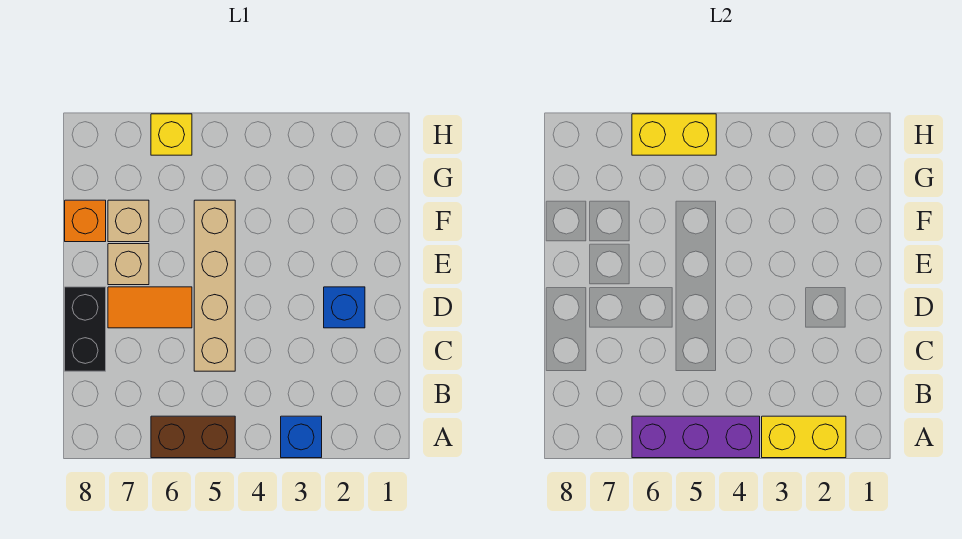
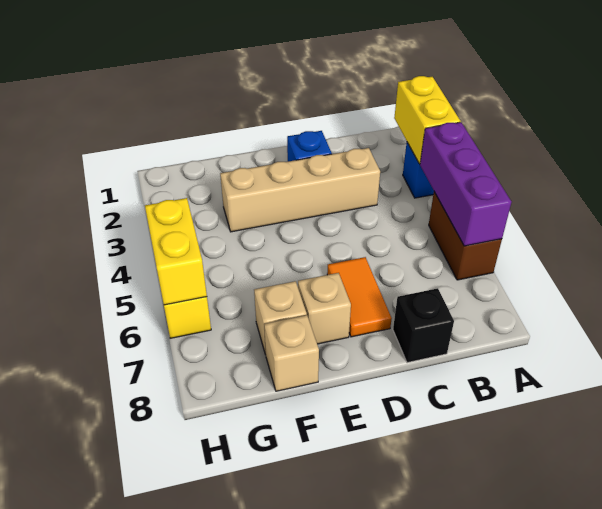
tan brick C5:F5 level 1 -> tan brick C3:F3 level 1
black brick C8:D8 level 1 -> black brick C8 level 1
orange brick F8 level 1 -> tan brick F8 level 1

